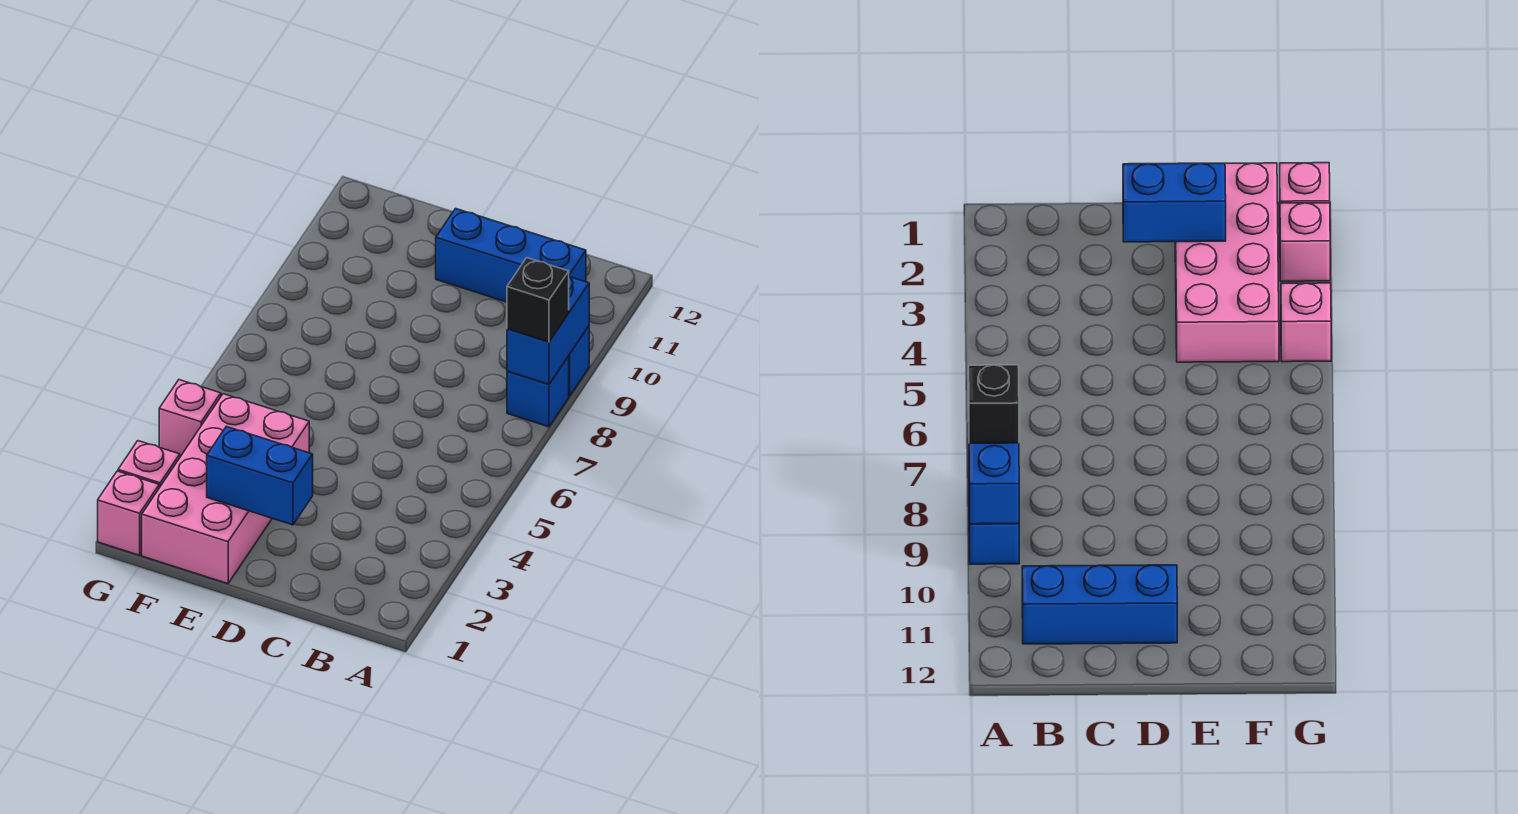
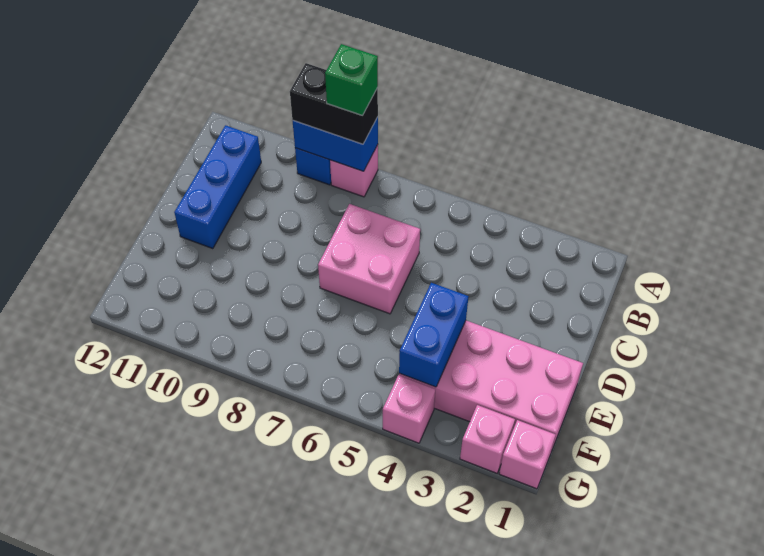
blue brick A8 level 1 -> pink brick A8 level 1
black brick A8 level 3 -> black brick A8:A9 level 3
none -> green brick A8 level 4
none -> pink brick C6:D7 level 1
blue brick D2:E2 level 2 -> blue brick E4:F4 level 2

